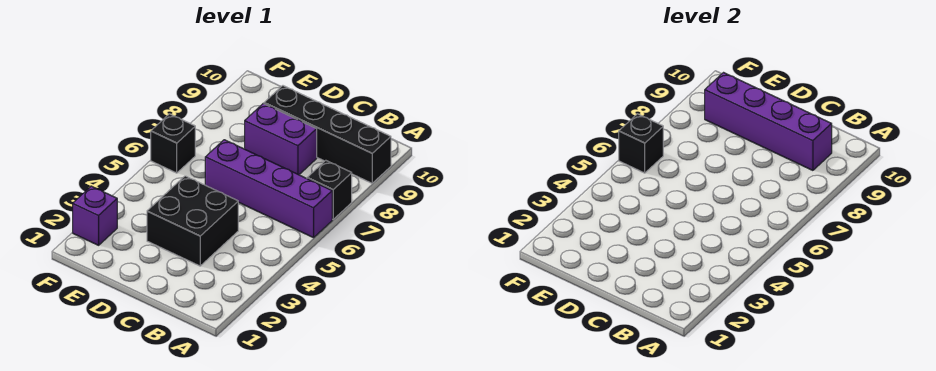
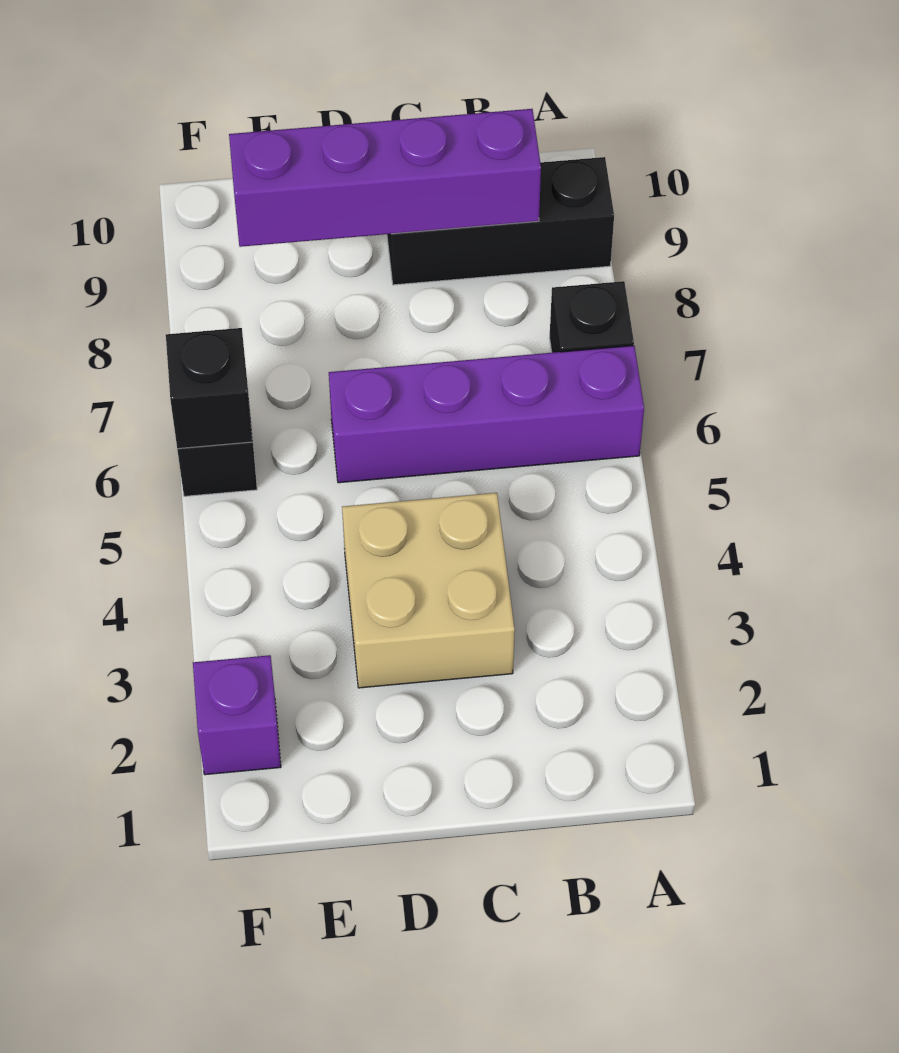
black brick A9:D9 level 1 -> black brick A9:C9 level 1
black brick C3:D4 level 1 -> tan brick C3:D4 level 1
purple brick C8:D8 level 1 -> none

